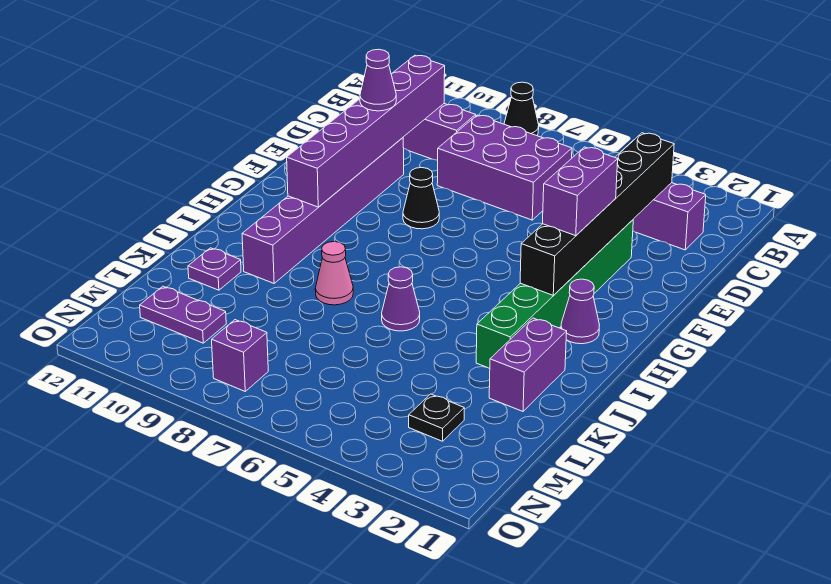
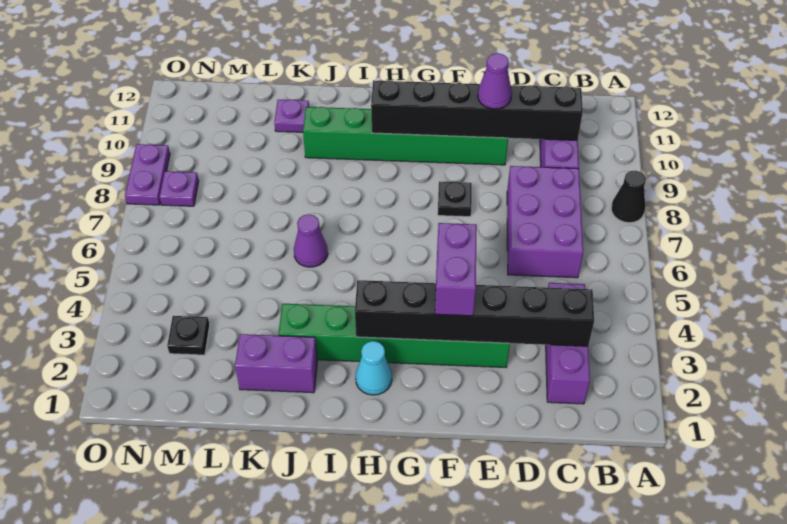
purple brick C10:H10 level 2 -> black brick C10:H10 level 2
purple brick E10:J10 level 1 -> green brick E10:J10 level 1
purple brick F3:G3 level 3 -> purple brick F3:F4 level 3
black cone F8 level 1 -> black plate F8 level 1
purple cone H2 level 1 -> cyan cone H2 level 1
pink cone J8 level 1 -> none
purple plate M10:M11 level 1 -> purple plate O8:O9 level 1
purple brick N8 level 1 -> purple plate N8 level 1

